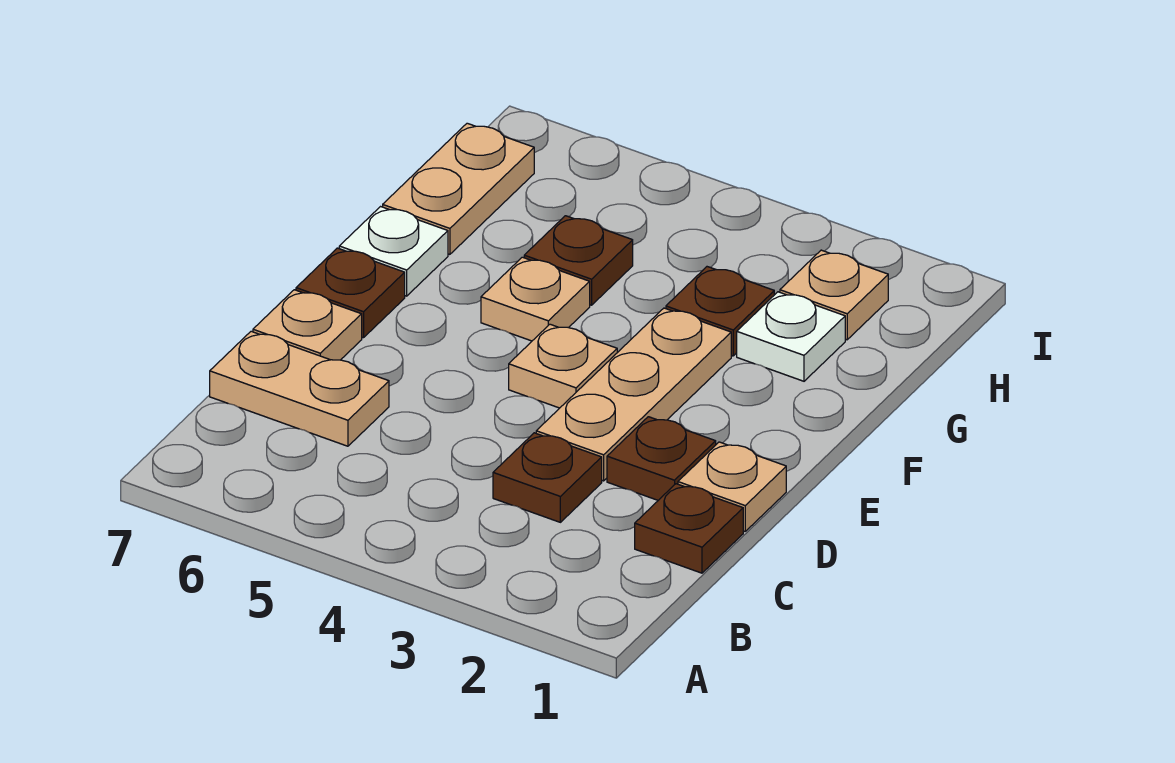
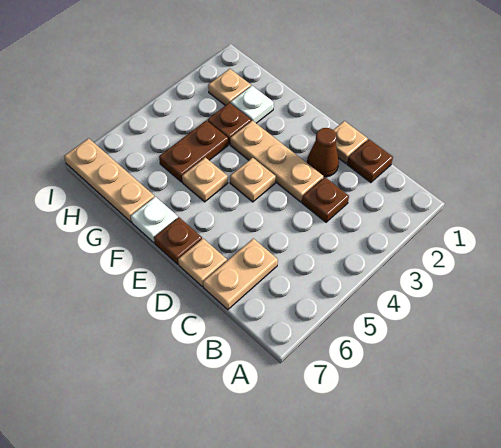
brown plate D2 level 1 -> brown cone D2 level 1
brown plate G5 level 1 -> brown plate G4:G5 level 1
tan plate G7:H7 level 1 -> tan plate G7:I7 level 1

